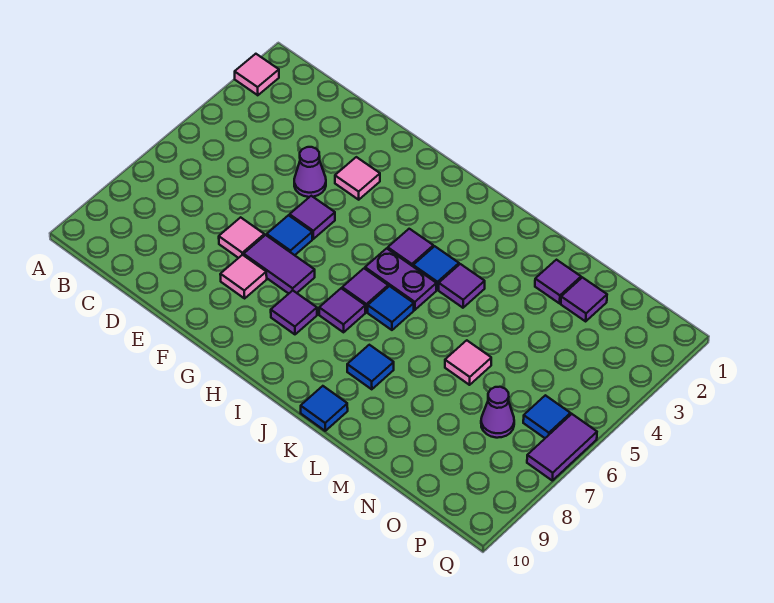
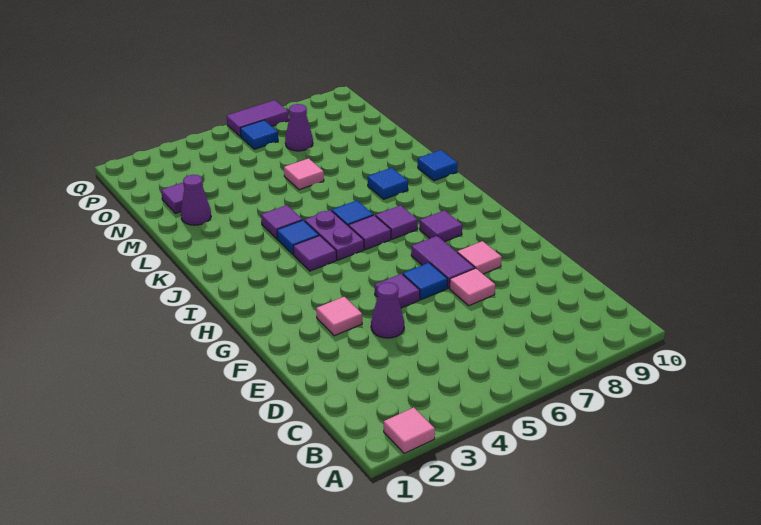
purple tile M2 level 1 -> purple cone M2 level 1

